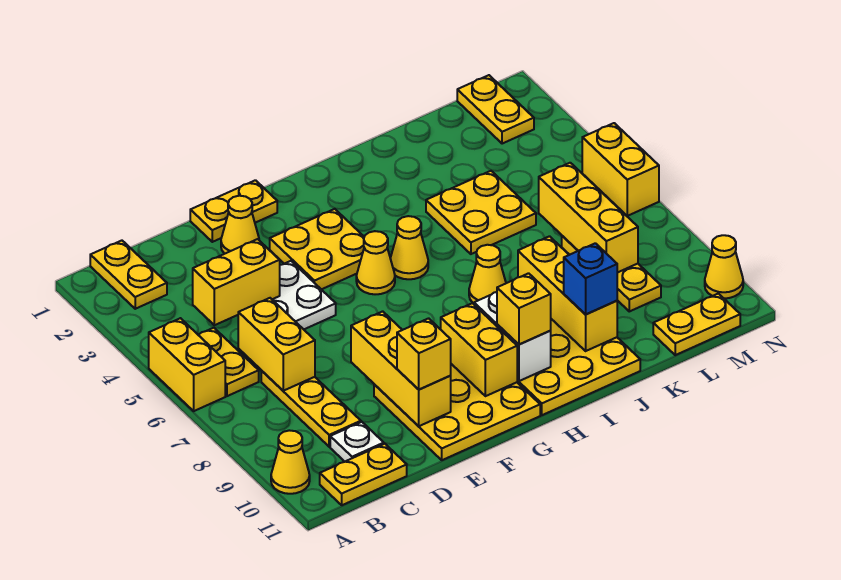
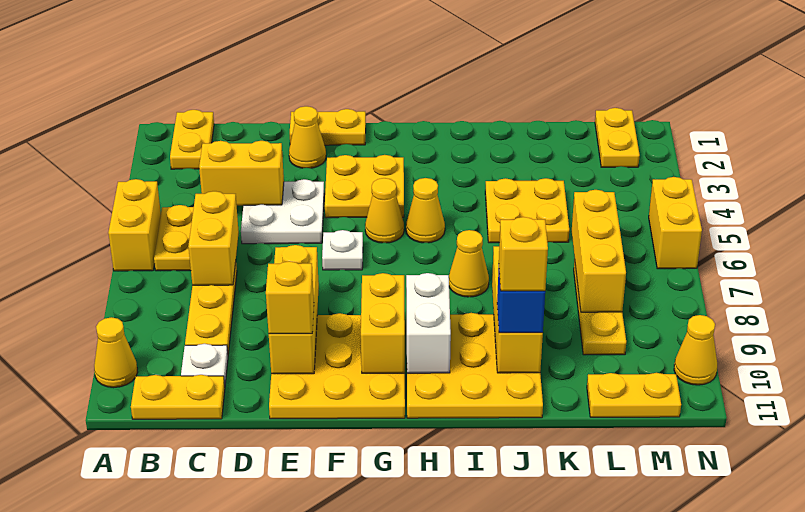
none -> white plate F6 level 1
yellow brick H10 level 3 -> yellow brick J10 level 4

